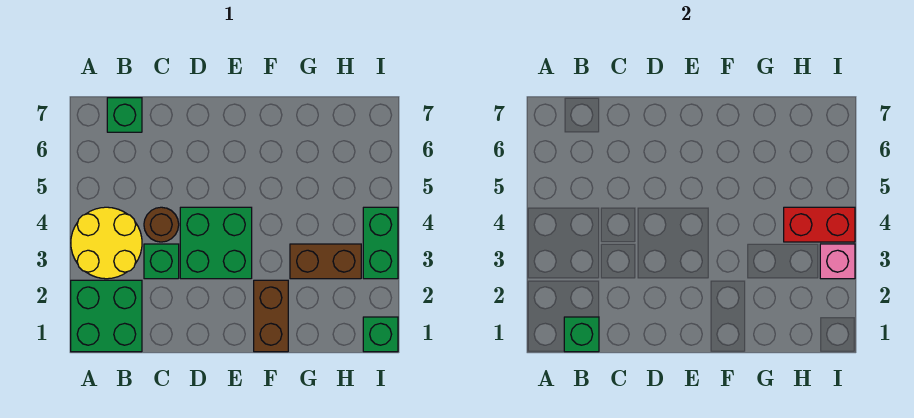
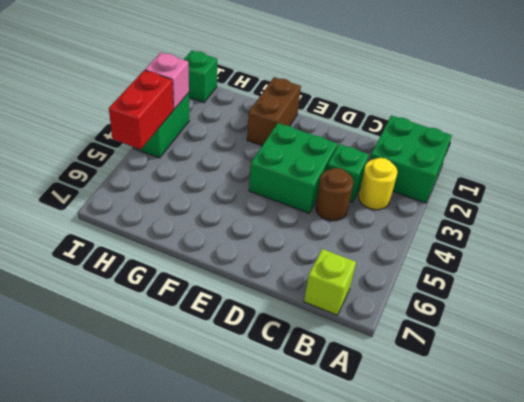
yellow round brick A3:B4 level 1 -> yellow round brick B3 level 1
green brick B1 level 2 -> none
green brick B7 level 1 -> lime brick B7 level 1
brown brick G3:H3 level 1 -> none
red brick H4:I4 level 2 -> red brick I4:I5 level 2

